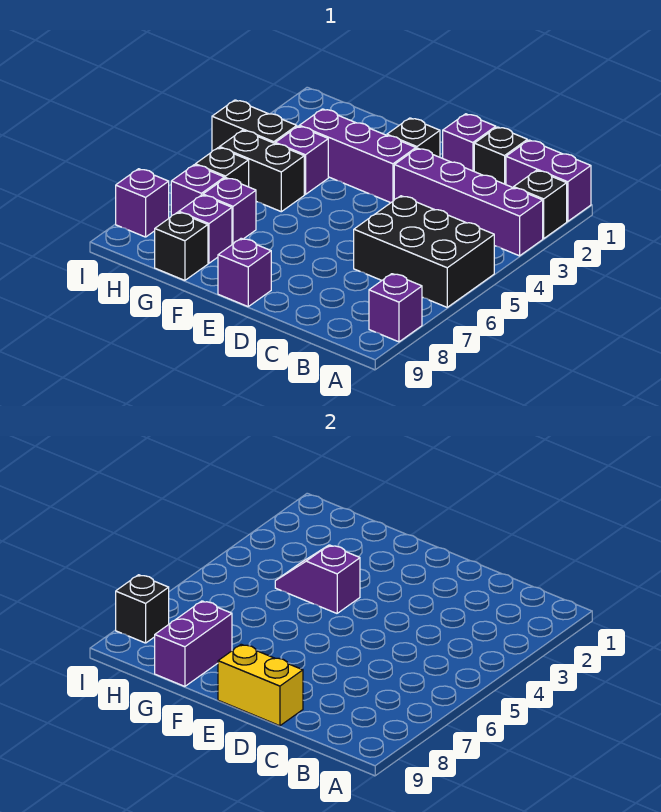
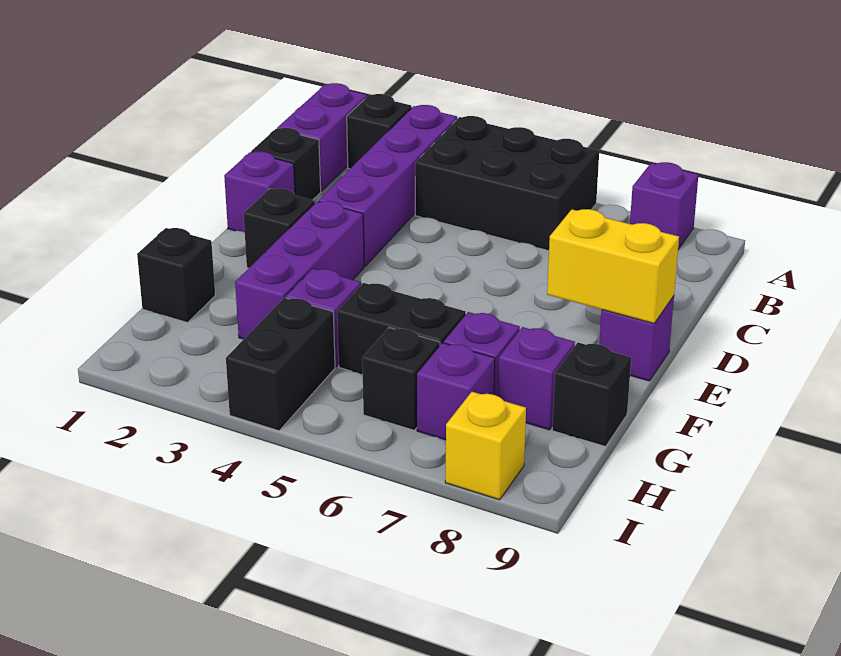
black brick A5:C6 level 1 -> black brick A4:B6 level 1
yellow brick D9:E9 level 2 -> yellow brick E8:E9 level 2
purple slope F4:G4 level 2 top F -> none
black brick G5:H5 level 1 -> black brick G5:G6 level 1
purple brick G8:G9 level 2 -> none
purple brick I8 level 1 -> yellow brick I8 level 1
black brick I8 level 2 -> black brick G1 level 1

